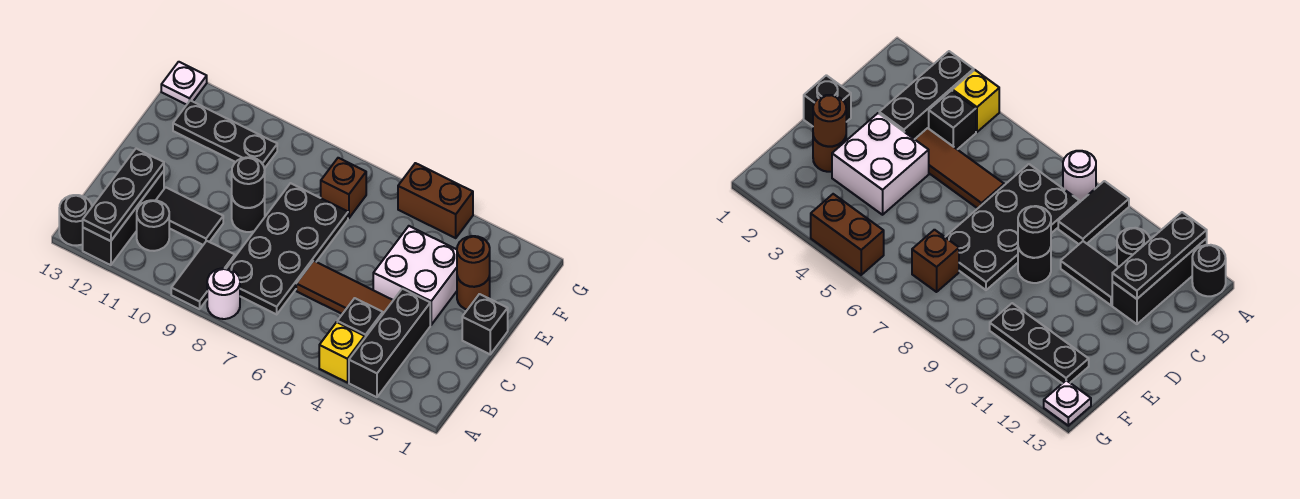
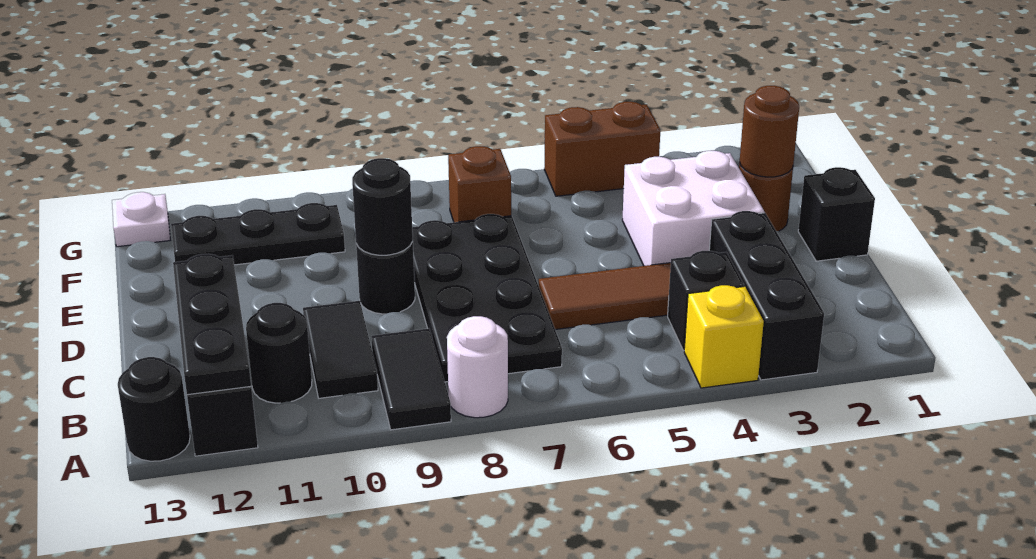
black tile C10:C11 level 1 -> black tile B10:C10 level 1

